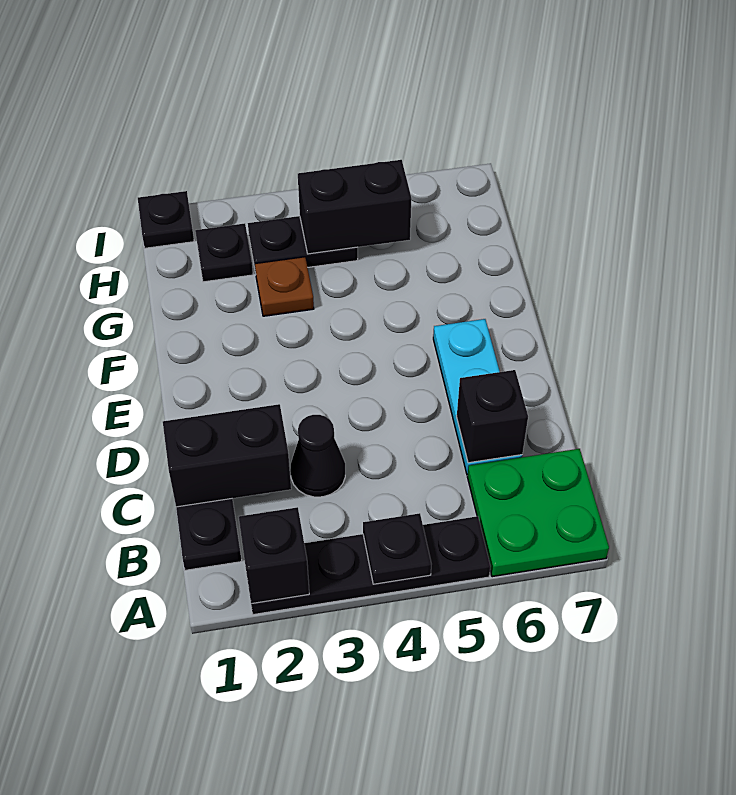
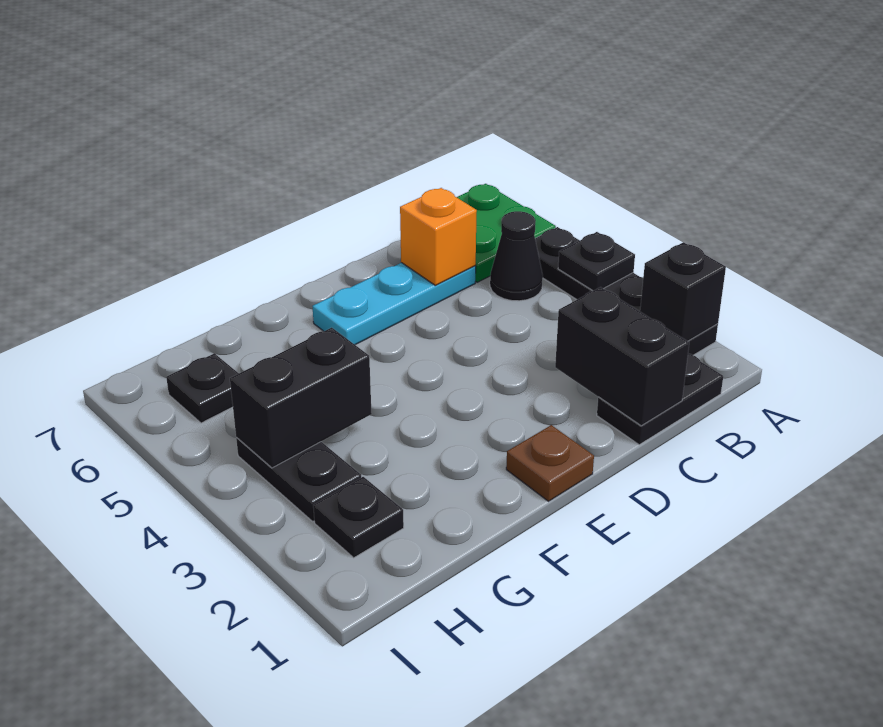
black cone C3 level 1 -> black cone B5 level 1
black brick C6 level 2 -> orange brick C6 level 2
brown plate G3 level 1 -> brown plate E1 level 1
black brick H4:H5 level 2 -> black brick G4:H4 level 2
black plate I1 level 1 -> black plate H6 level 1

